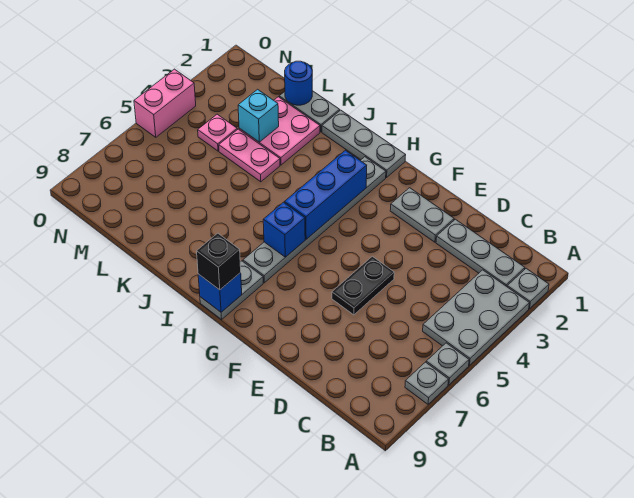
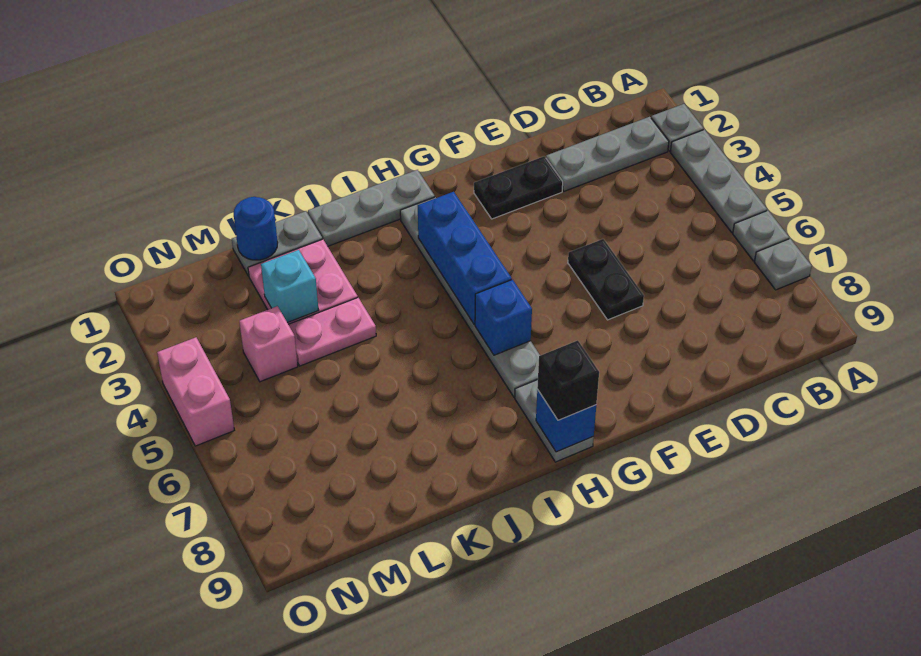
grey plate A3:B5 level 1 -> grey plate A3:A5 level 1
grey plate E2:F2 level 1 -> black plate E2:F2 level 1
pink plate M4 level 1 -> pink brick M4 level 1

